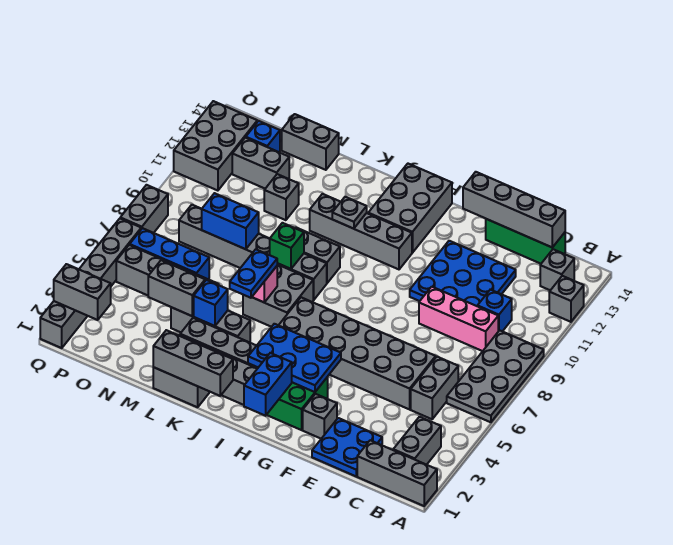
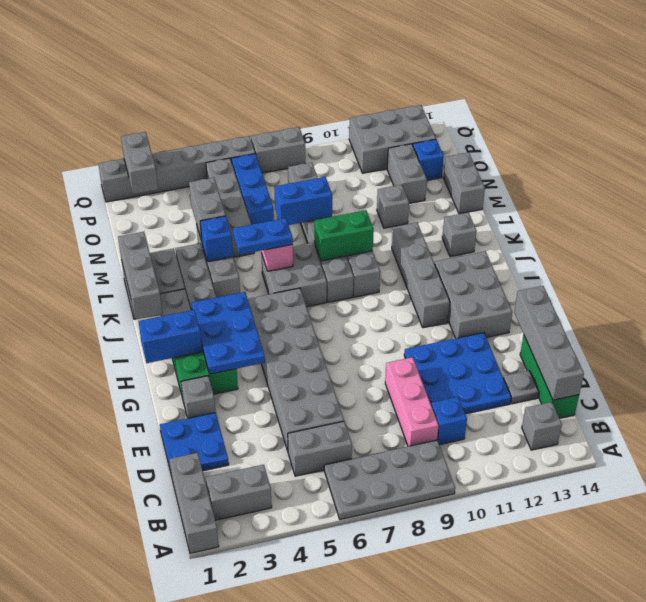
grey brick A12 level 1 -> grey brick K13 level 1
grey brick H12:I14 level 1 -> grey brick G12:I13 level 1
grey plate J11 level 2 -> grey plate D13 level 1
green brick K8 level 2 -> green brick K8:K9 level 2
blue brick M8:N8 level 2 -> blue brick M7:M8 level 2

